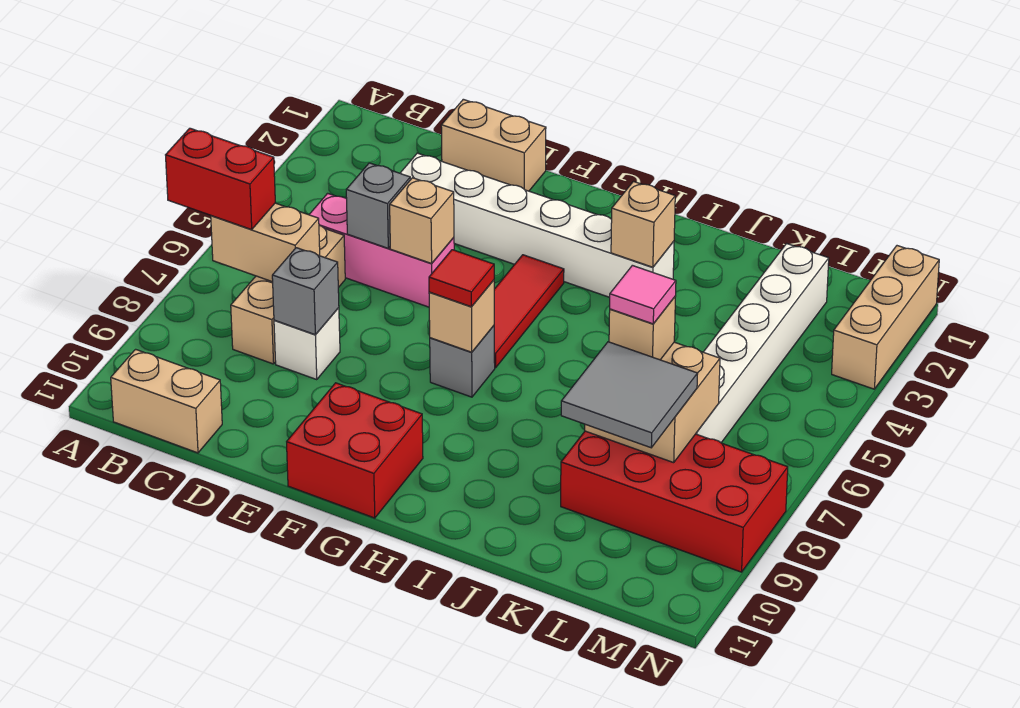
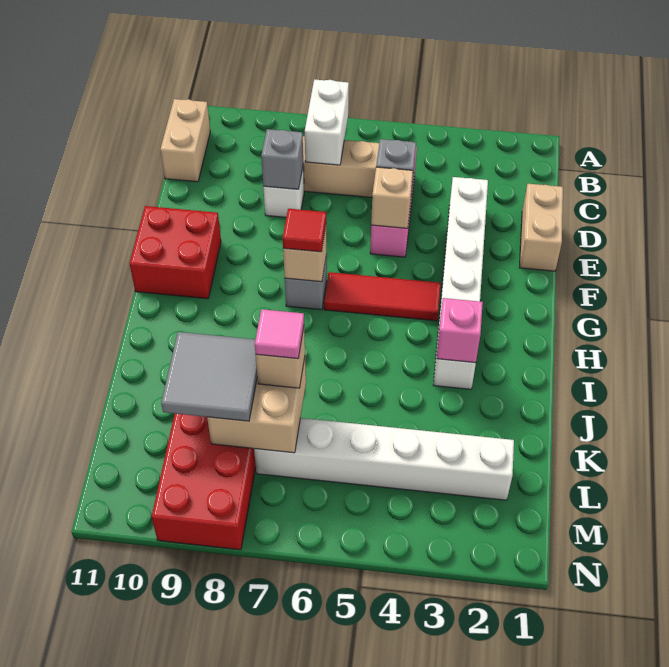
red brick A7:B7 level 3 -> none
tan brick B7:C7 level 2 -> white brick B7:C7 level 2
tan brick I3 level 2 -> pink brick I3 level 2
tan brick N1:N3 level 1 -> none

